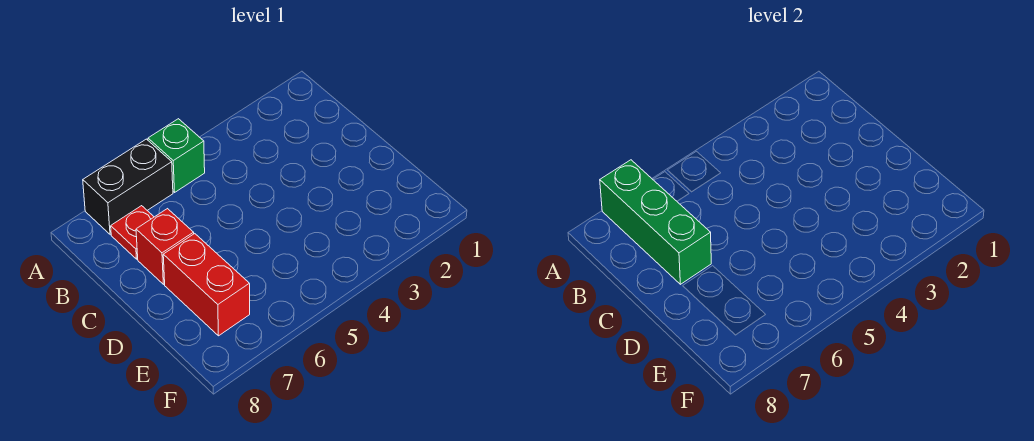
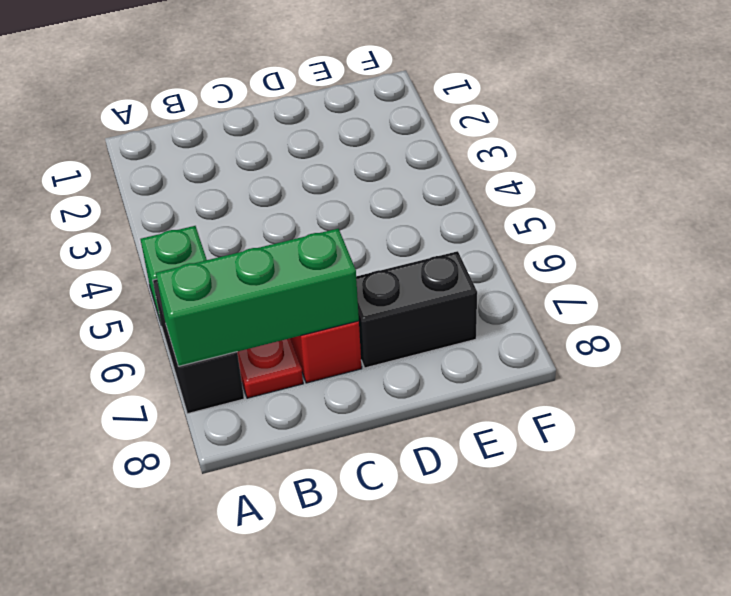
red brick D7:E7 level 1 -> black brick D7:E7 level 1

